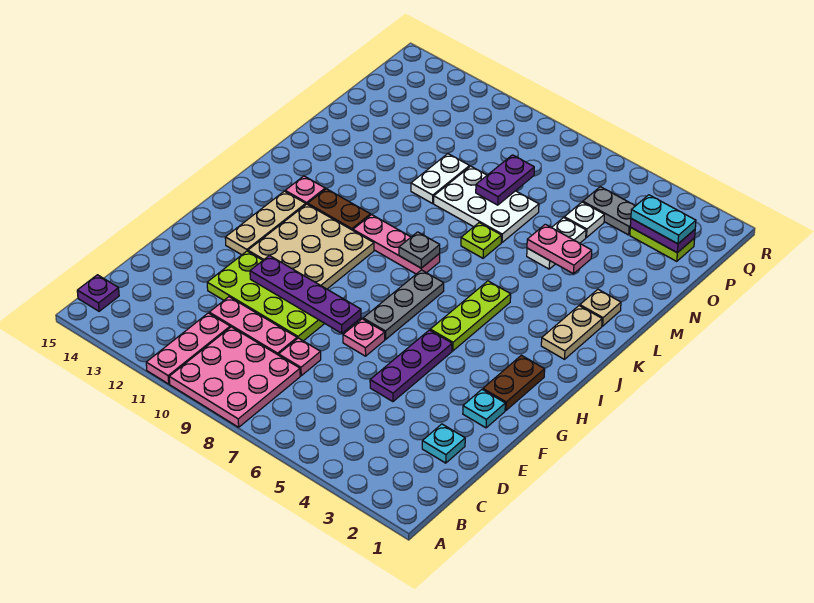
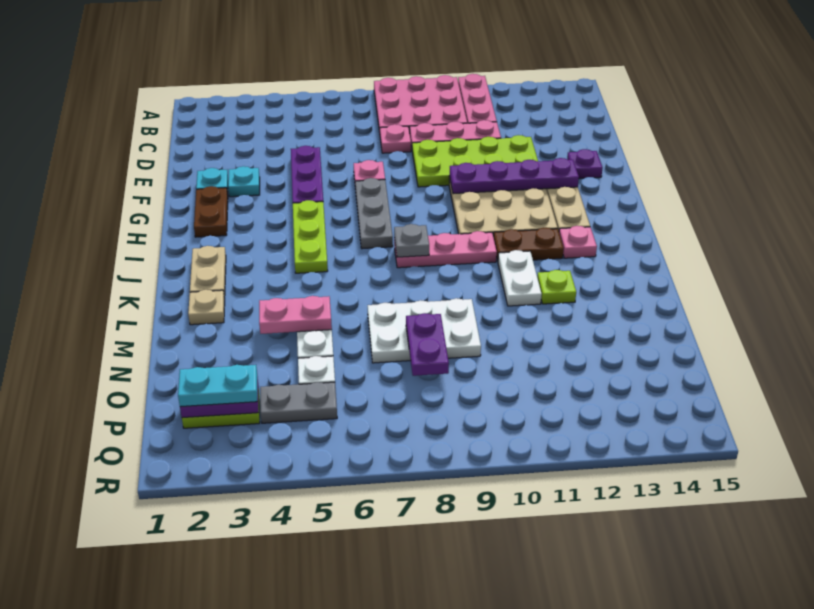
purple plate B15 level 1 -> purple plate F14 level 1
cyan plate D2 level 1 -> cyan plate F3 level 1
purple plate F8:F11 level 2 -> purple plate G10:G13 level 2
lime plate L7 level 1 -> lime plate L12 level 1
white plate M10:N10 level 1 -> white plate K11:L11 level 1

